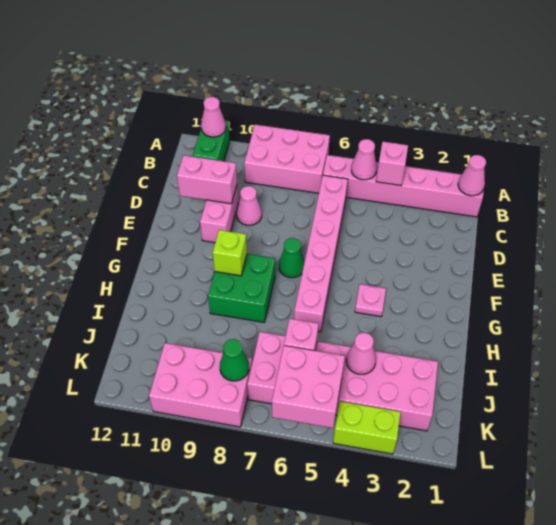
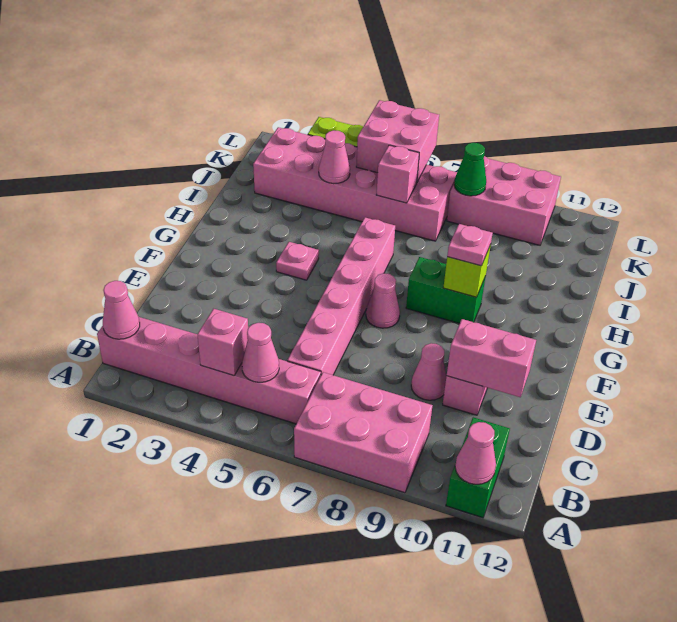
green cone F7 level 1 -> pink cone F7 level 1
green brick G8:H9 level 1 -> green brick G8:G9 level 1
none -> pink plate G9 level 3

